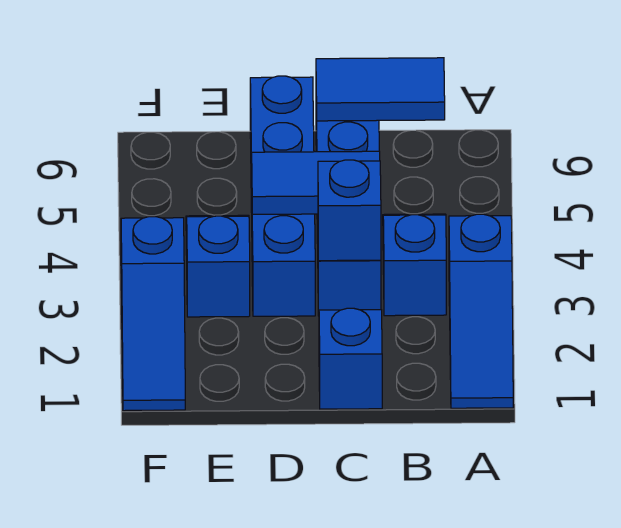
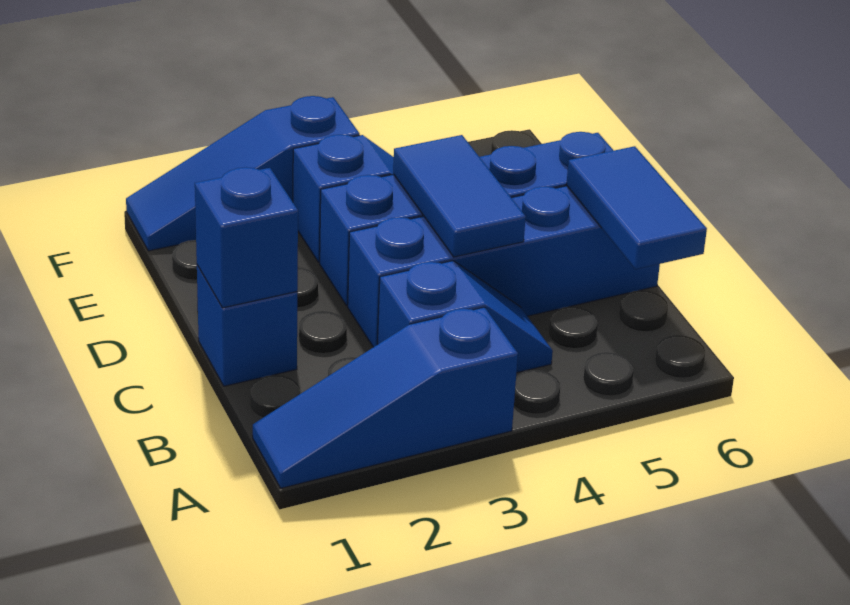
blue brick C3 level 2 -> blue brick C1 level 2

